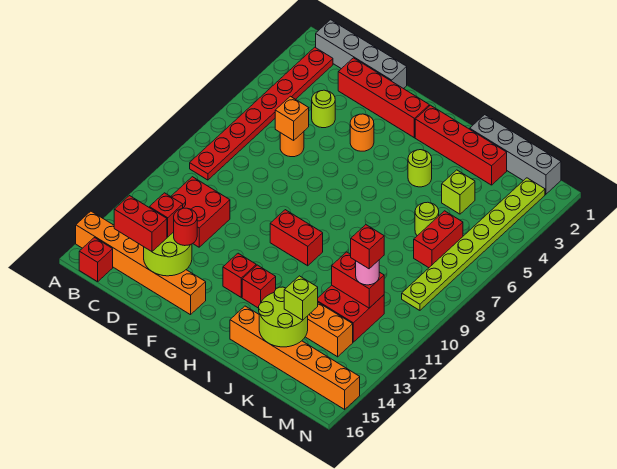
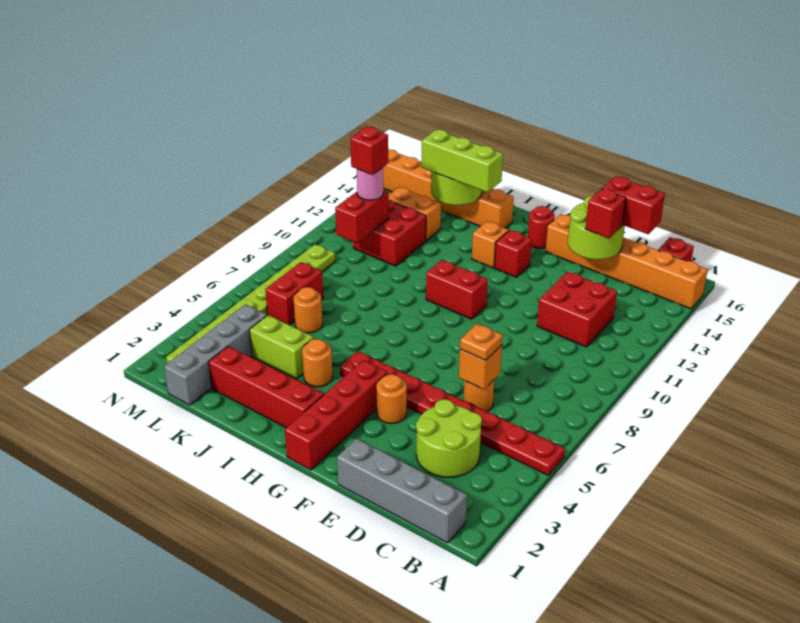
red plate B2:B9 level 1 -> red plate A5:H5 level 1
red brick D2:G2 level 1 -> red brick G1:G4 level 1
lime round brick D4 level 1 -> lime round brick C3:D4 level 1
none -> orange plate D6 level 3
red round brick E14 level 3 -> red round brick G15 level 1
red brick H13 level 1 -> orange brick H13 level 1
lime round brick I4 level 1 -> orange round brick I4 level 1
grey brick J1:M1 level 1 -> grey brick L1:L4 level 1
lime brick K4 level 1 -> lime brick J4:K4 level 1
lime round brick K6 level 1 -> orange round brick K6 level 1
red brick K11:L11 level 2 -> red brick L10:L11 level 2
lime brick K14 level 3 -> lime brick I14:K14 level 3

